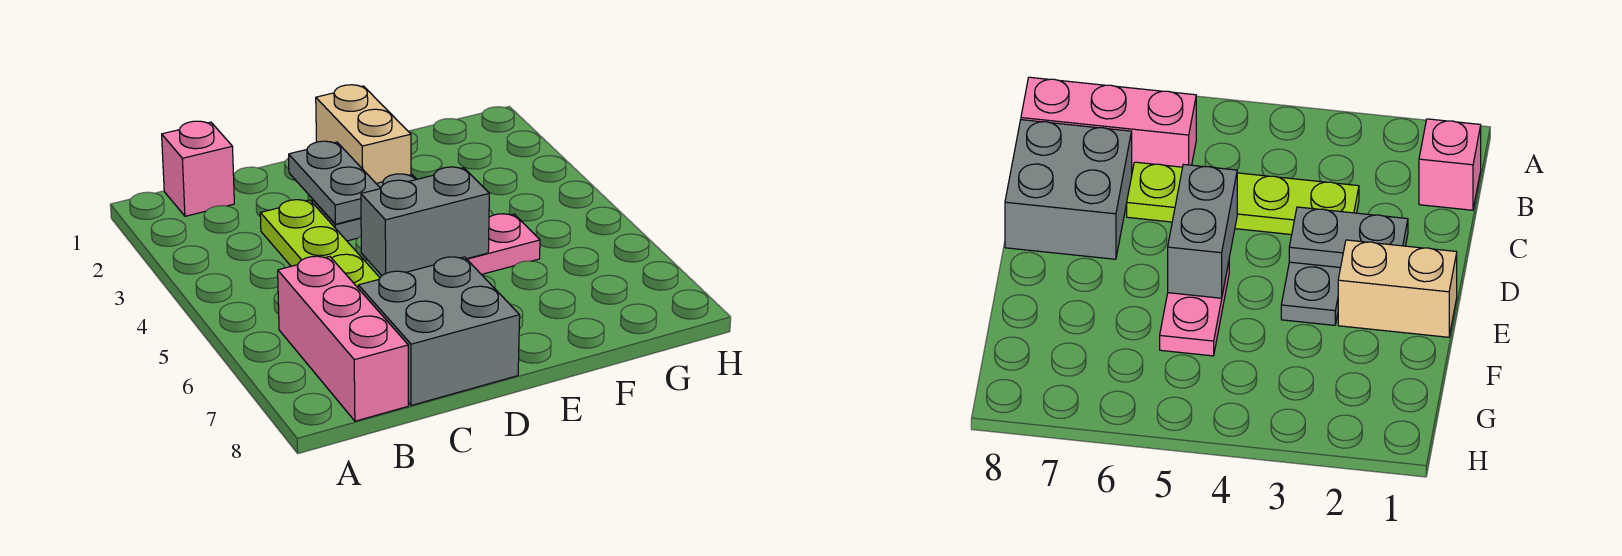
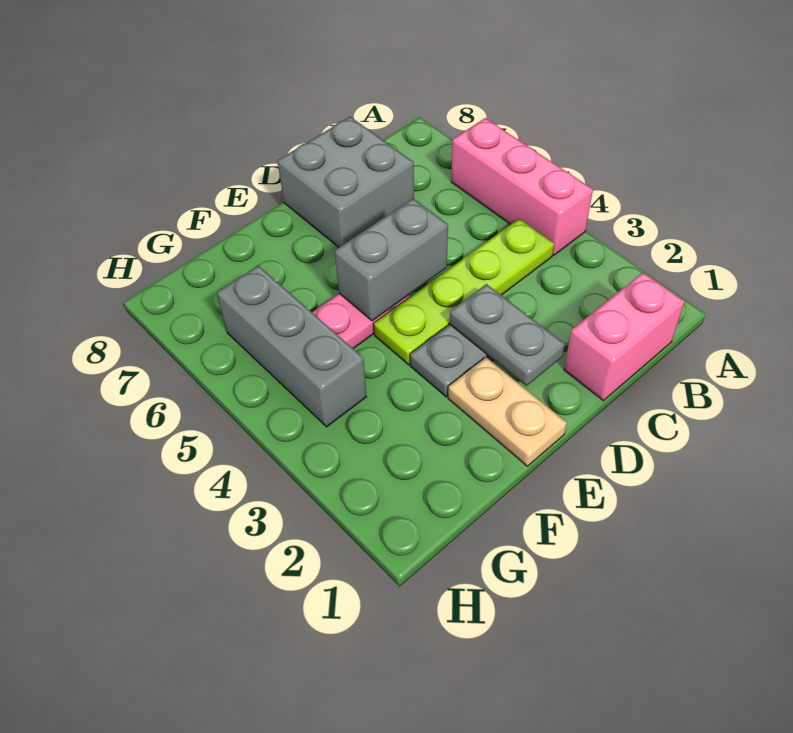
pink brick B1 level 1 -> pink brick B1:C1 level 1
pink brick B6:B8 level 1 -> pink brick A4:A6 level 1
lime plate C3:C6 level 1 -> lime plate B4:E4 level 1
tan brick E1:E2 level 1 -> tan plate E1:E2 level 1
none -> grey brick G4:G6 level 1

